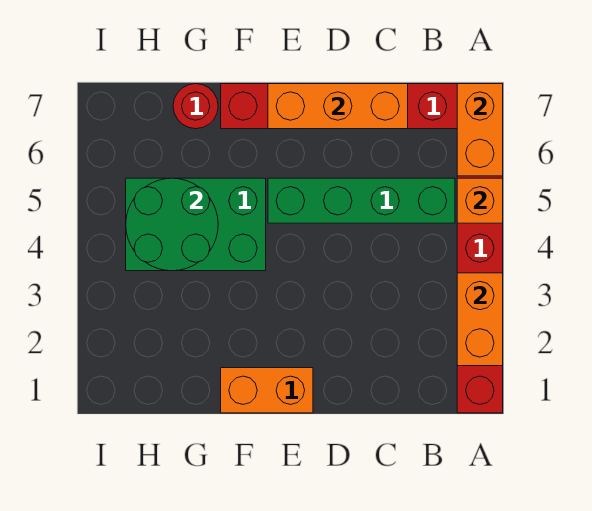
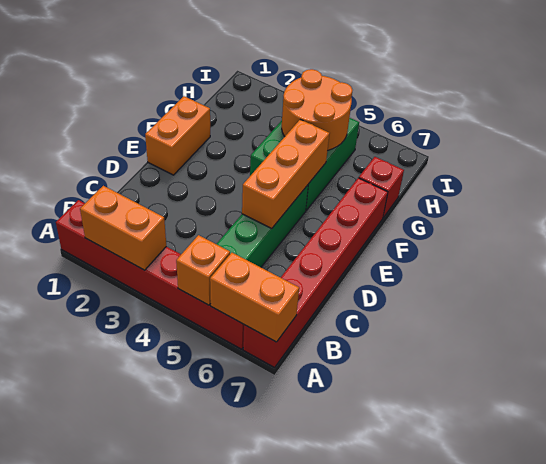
orange brick C7:E7 level 2 -> orange brick D5:F5 level 2
green round brick G4:H5 level 2 -> orange round brick G4:H5 level 2
red round brick G7 level 1 -> red brick G7 level 1

